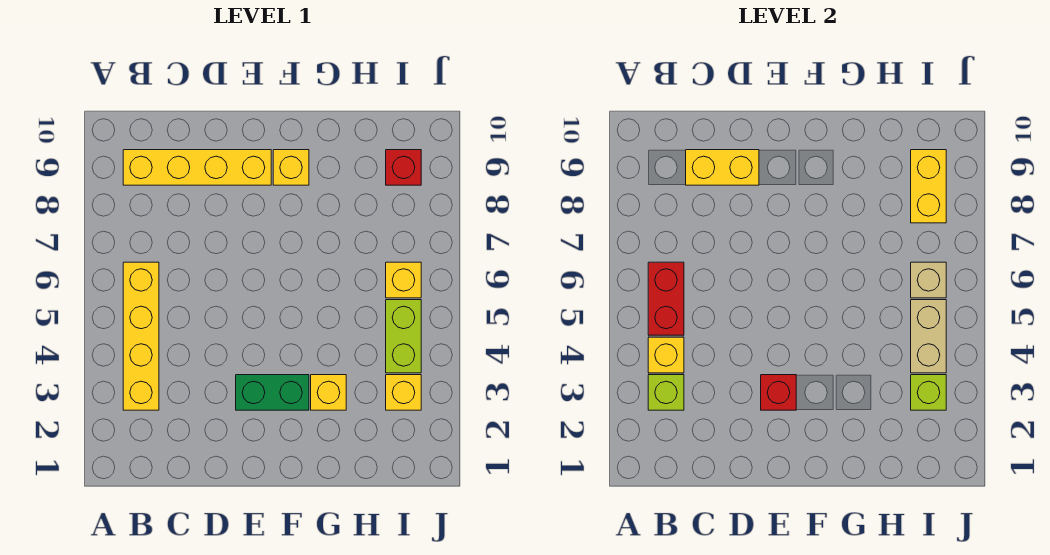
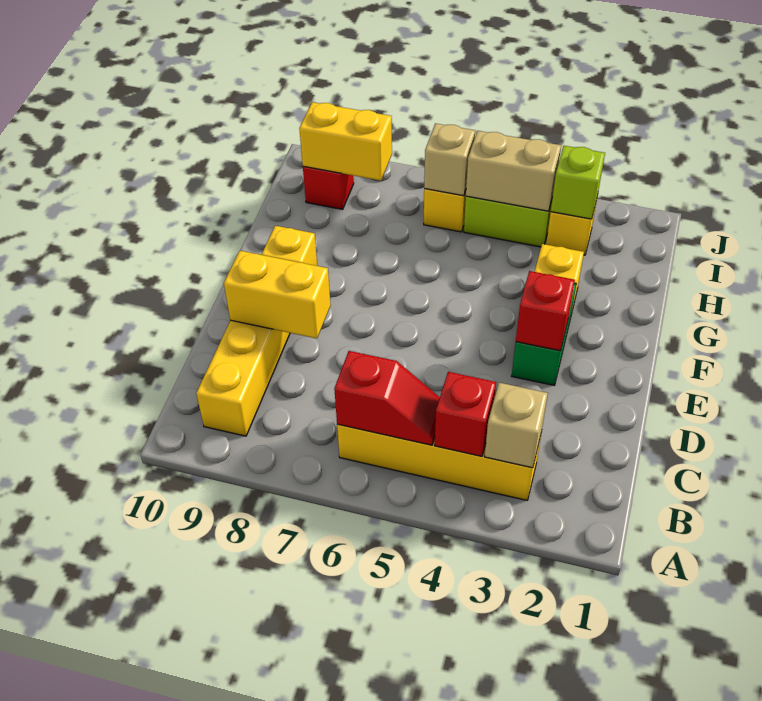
lime brick B3 level 2 -> tan brick B3 level 2
yellow brick B4 level 2 -> red brick B4 level 2
red brick B5:B6 level 2 -> red slope B5:B6 level 2 top 6
yellow brick C9:D9 level 2 -> yellow brick D8:D9 level 2

